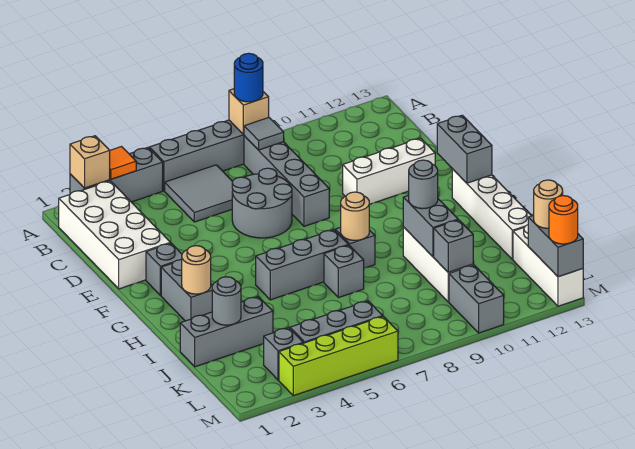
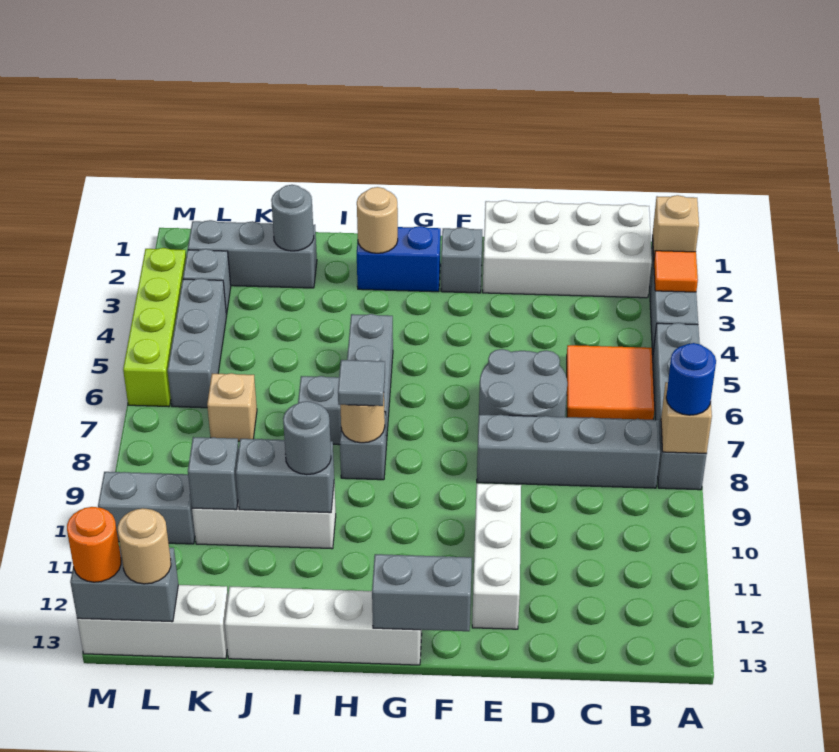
grey tile B5:C6 level 1 -> orange tile B5:C6 level 1
grey tile B8 level 2 -> grey tile H8 level 3
grey brick G2:H2 level 1 -> blue brick G2:H2 level 1
grey brick J1:J3 level 1 -> grey brick J2:L2 level 1
none -> tan brick K7 level 1

